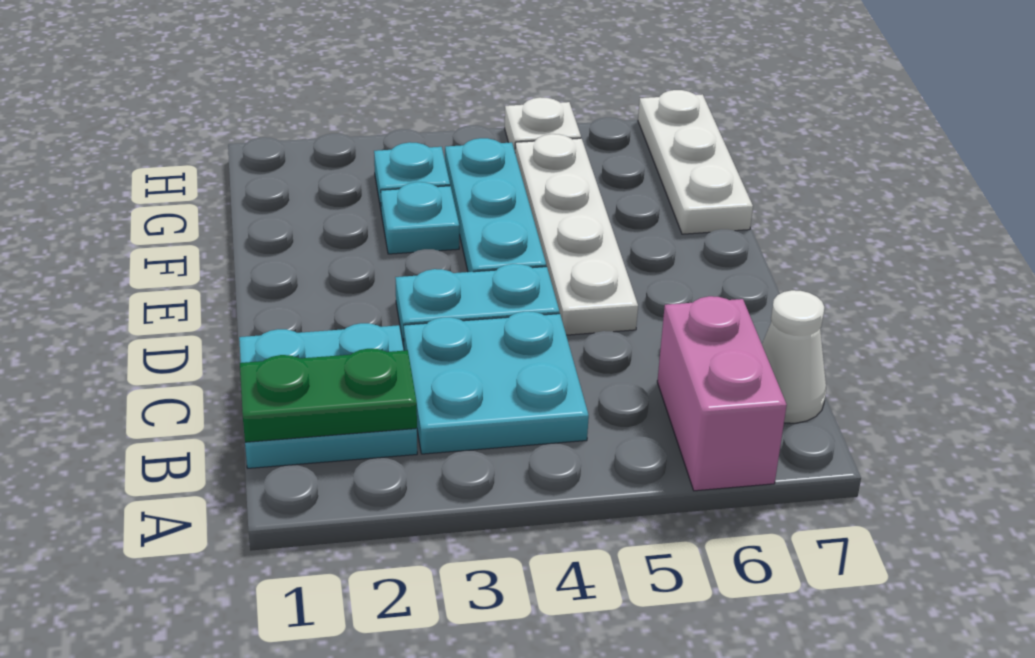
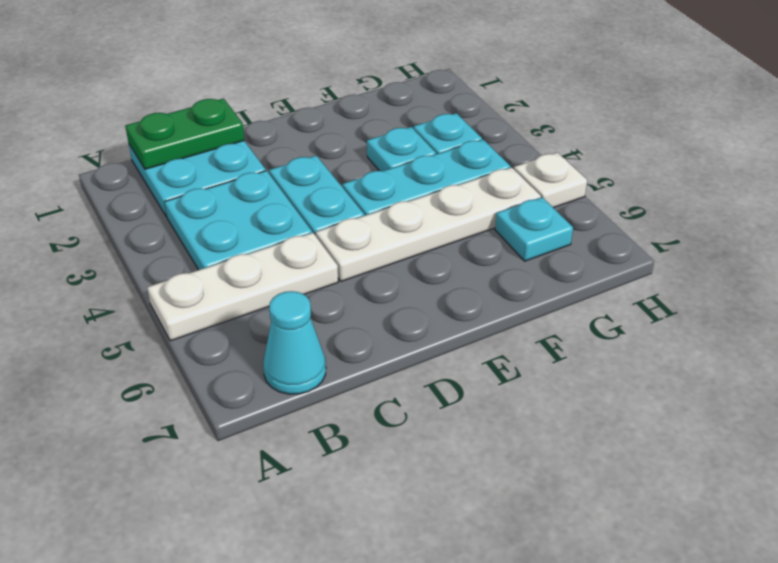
pink brick A6:B6 level 1 -> none
green plate B1:B2 level 2 -> green plate B1:C1 level 2
white cone B7 level 1 -> cyan cone B7 level 1
white plate F7:H7 level 1 -> white plate A5:C5 level 1
none -> cyan plate G6 level 1

